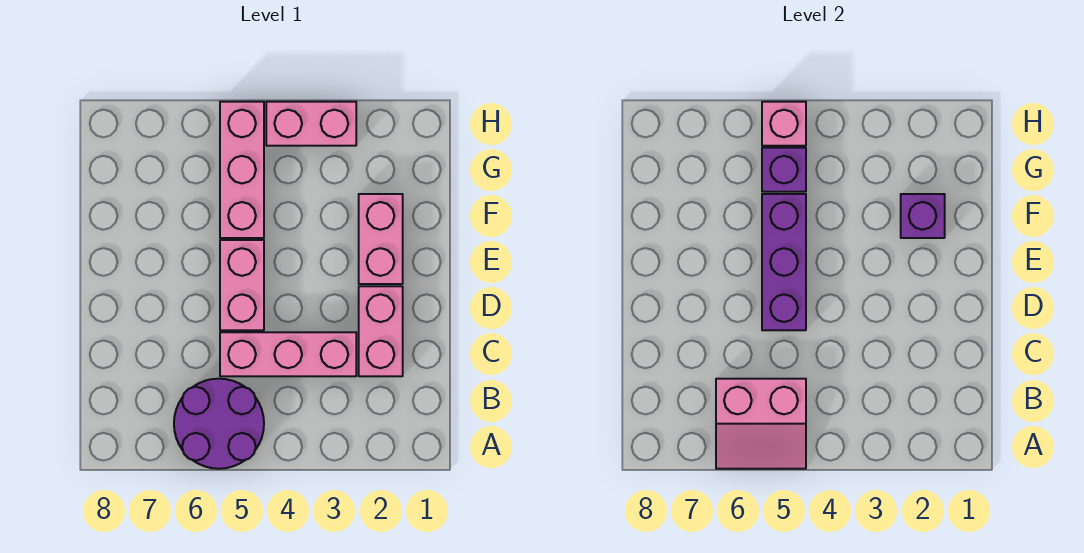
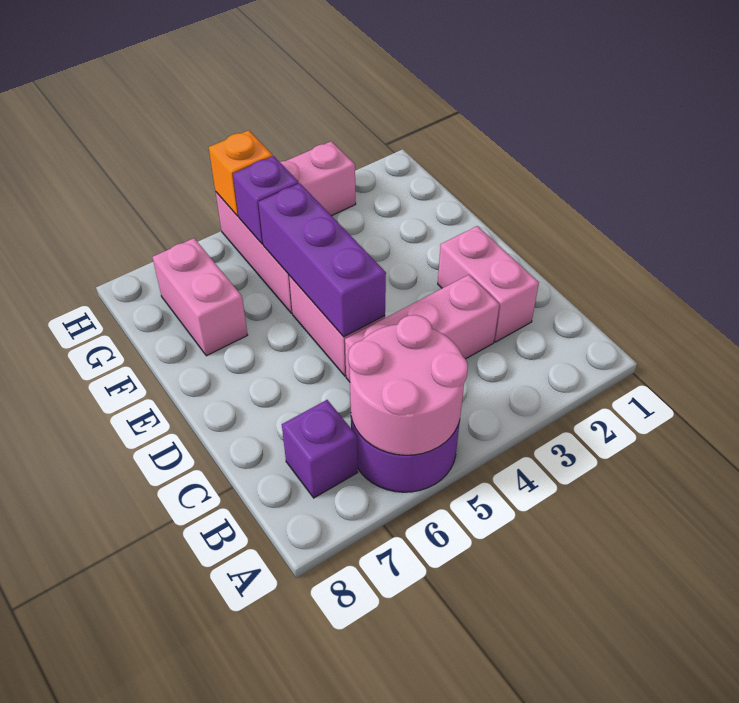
pink slope A5:B6 level 2 top B -> pink round brick A5:B6 level 2
pink brick E2:F2 level 1 -> pink brick F7:G7 level 1
purple brick F2 level 2 -> purple brick B7 level 1
pink brick H5 level 2 -> orange brick H5 level 2

